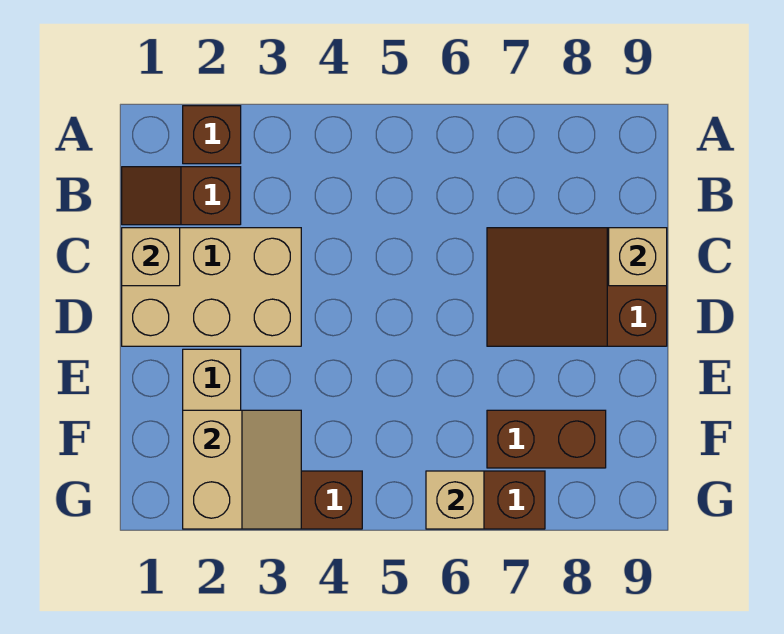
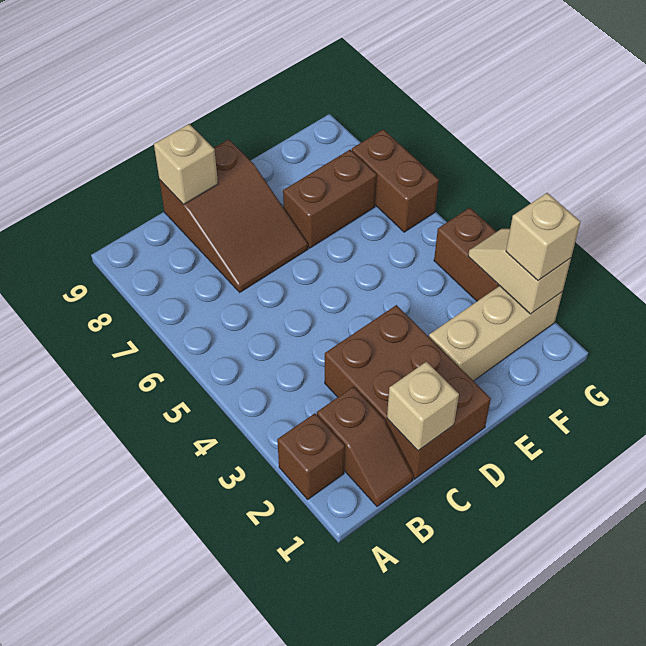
tan brick C1:D3 level 1 -> brown brick C1:D3 level 1
tan slope F2:G3 level 2 top 2 -> tan slope G2:G3 level 2 top 2
brown brick F7:F8 level 1 -> brown brick E7:F7 level 1
tan brick G6 level 2 -> tan brick G2 level 3

